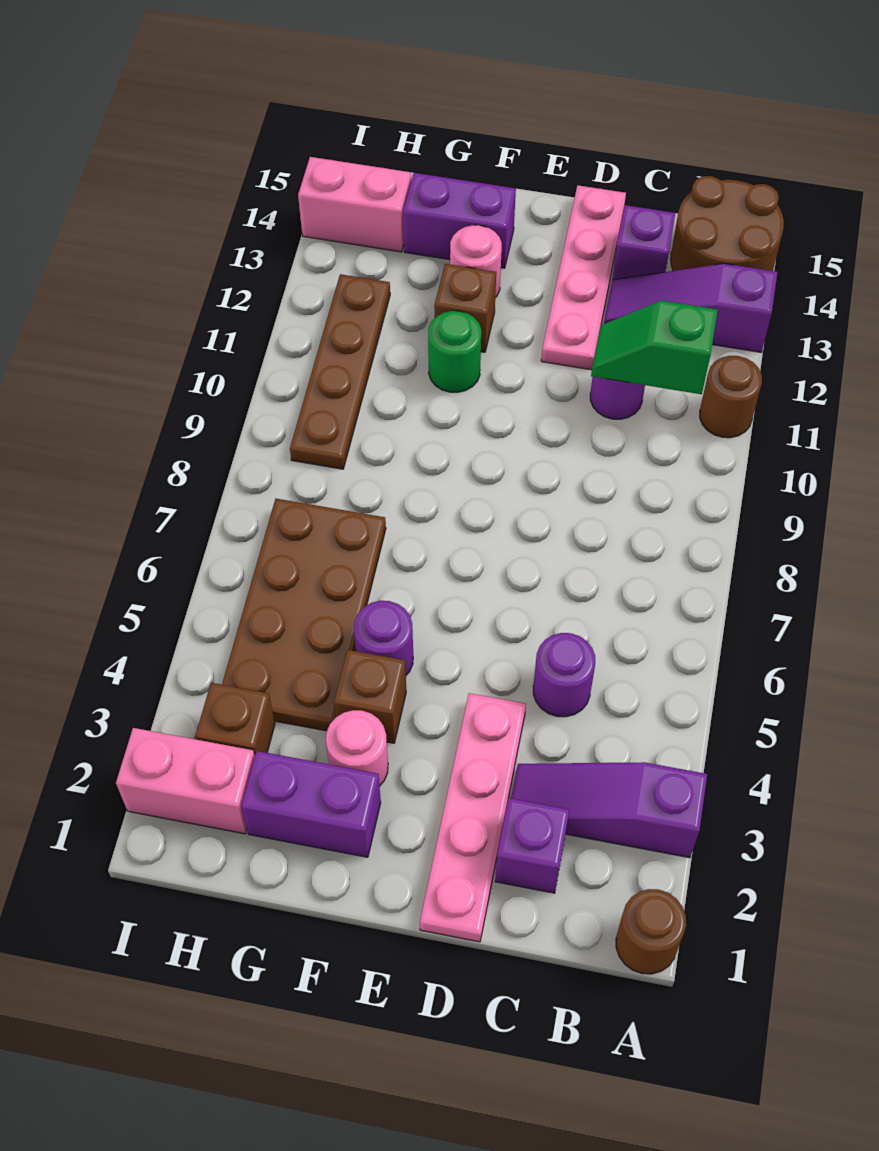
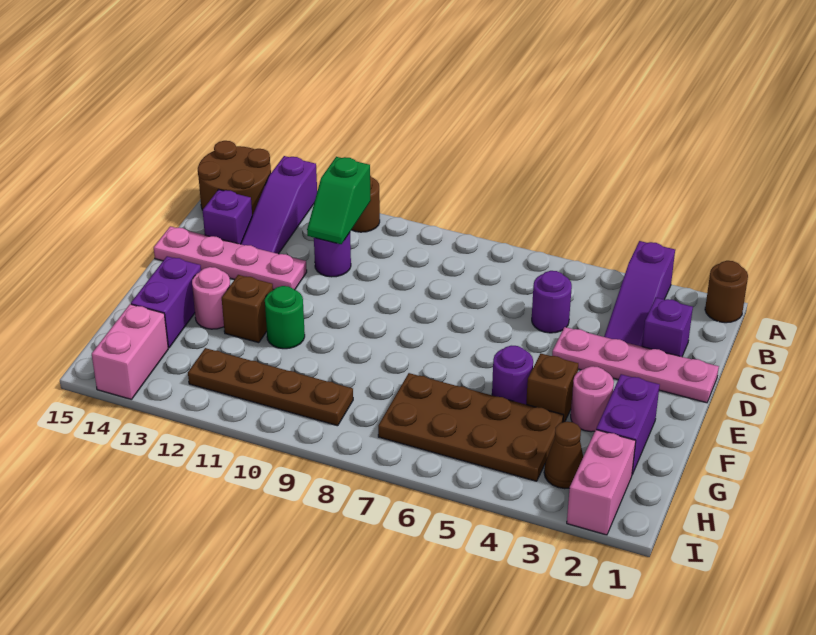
brown brick H3 level 1 -> brown cone H3 level 1

